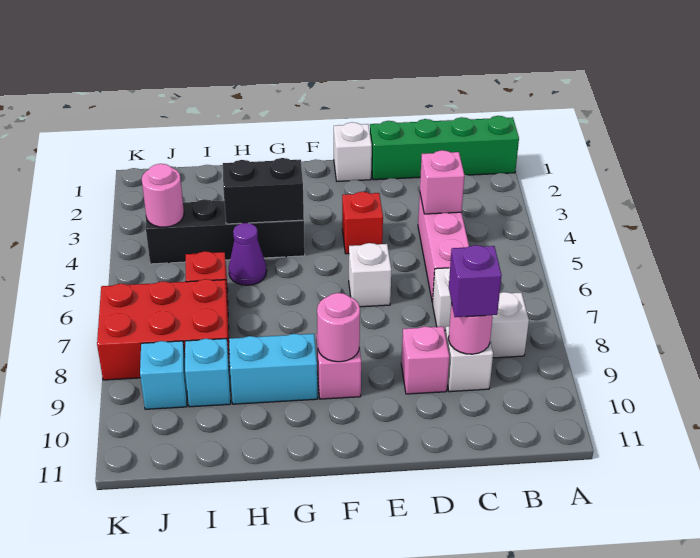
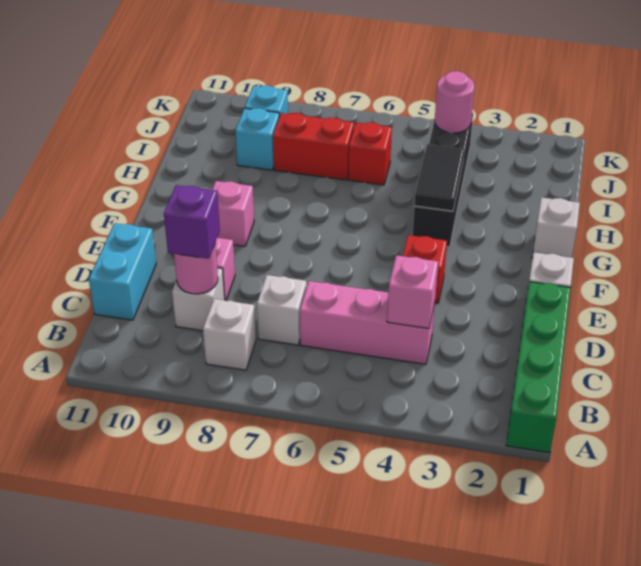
white brick E6 level 1 -> white brick G1 level 1
pink round brick F9 level 2 -> none
black brick G4:H4 level 2 -> black tile G4:H4 level 2
cyan brick G9:H9 level 1 -> cyan brick C11:D11 level 1
purple cone H5 level 1 -> none
red brick I7:K8 level 1 -> red brick I7:I8 level 1

